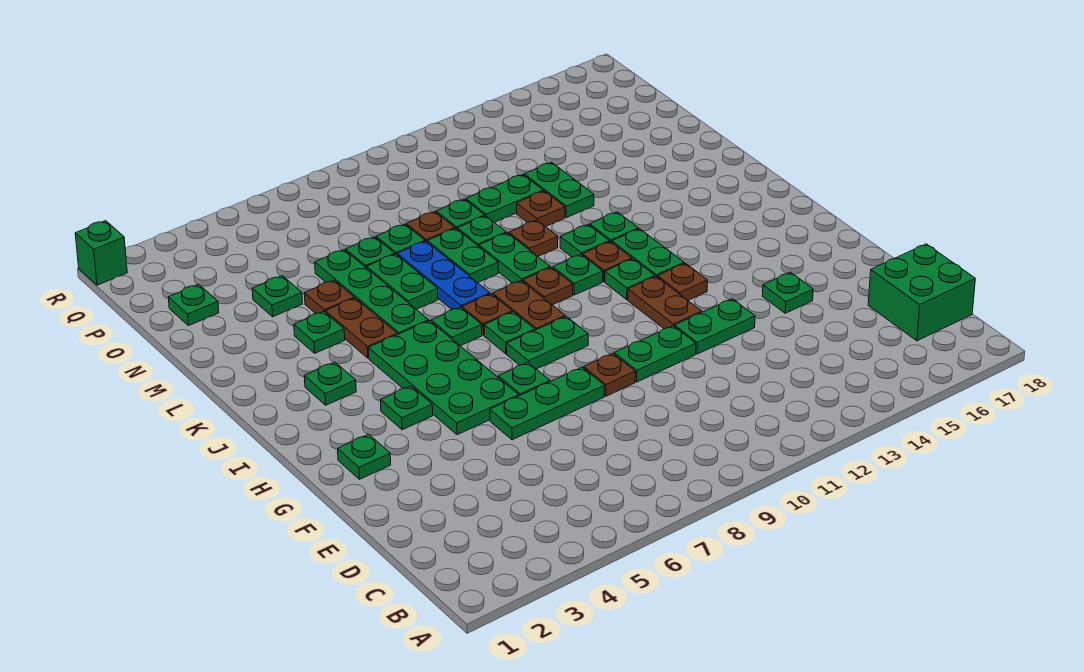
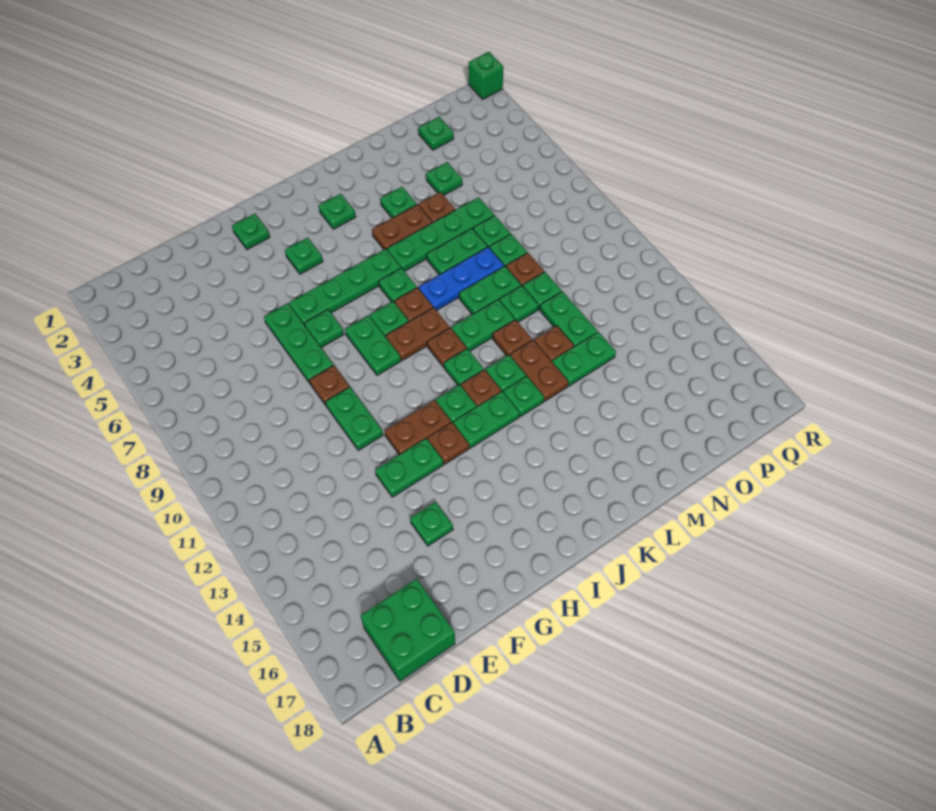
green plate F12:F13 level 1 -> green plate F13:G13 level 1
green plate G5:J6 level 1 -> green plate G6:J6 level 1
none -> brown plate L12:L13 level 1

